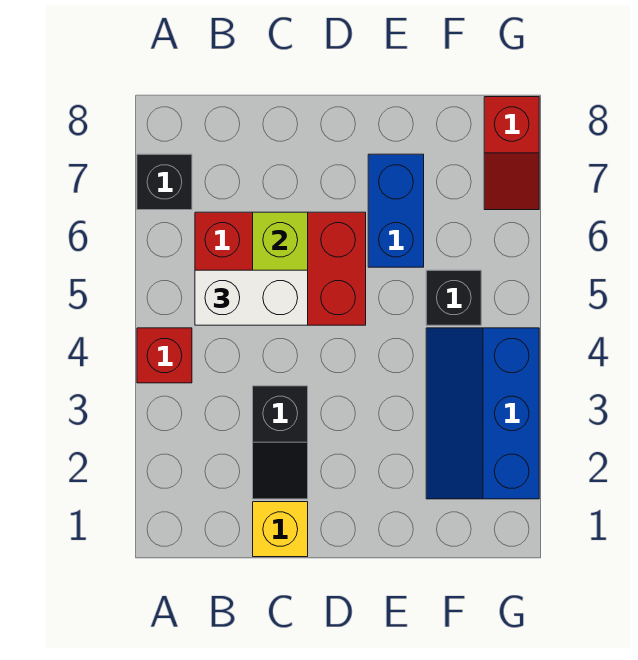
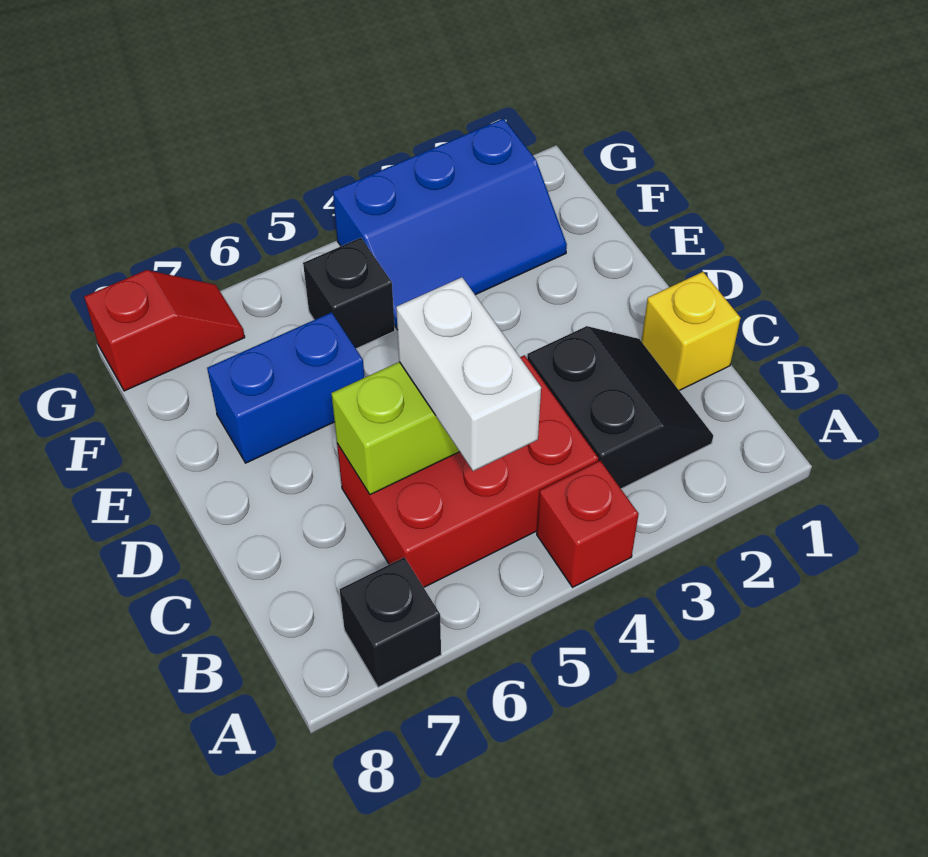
red brick B5:D6 level 1 -> red brick B4:C6 level 1
black slope C2:C3 level 1 top 3 -> black slope B2:C3 level 1 top 3

